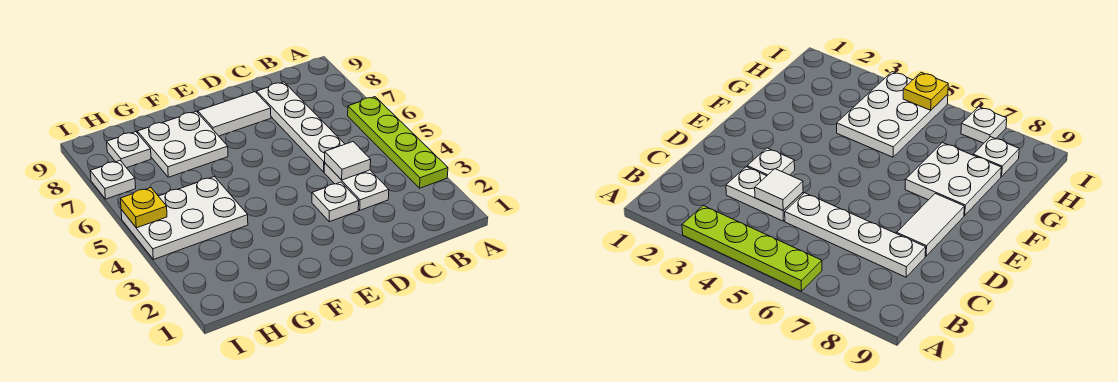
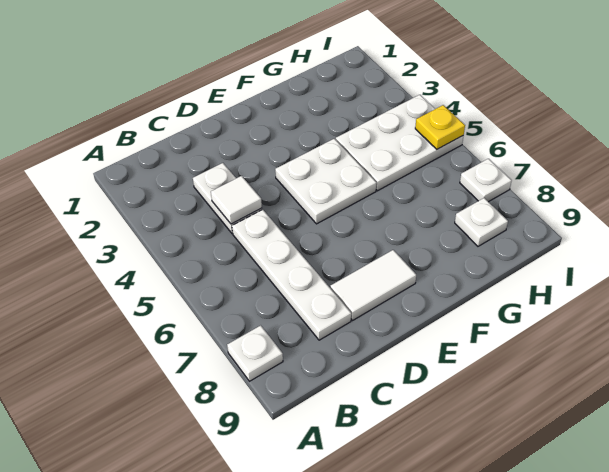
lime plate A3:A6 level 1 -> none
white plate D3 level 1 -> white plate A8 level 1
white plate F7:G8 level 1 -> white plate E4:F5 level 1

